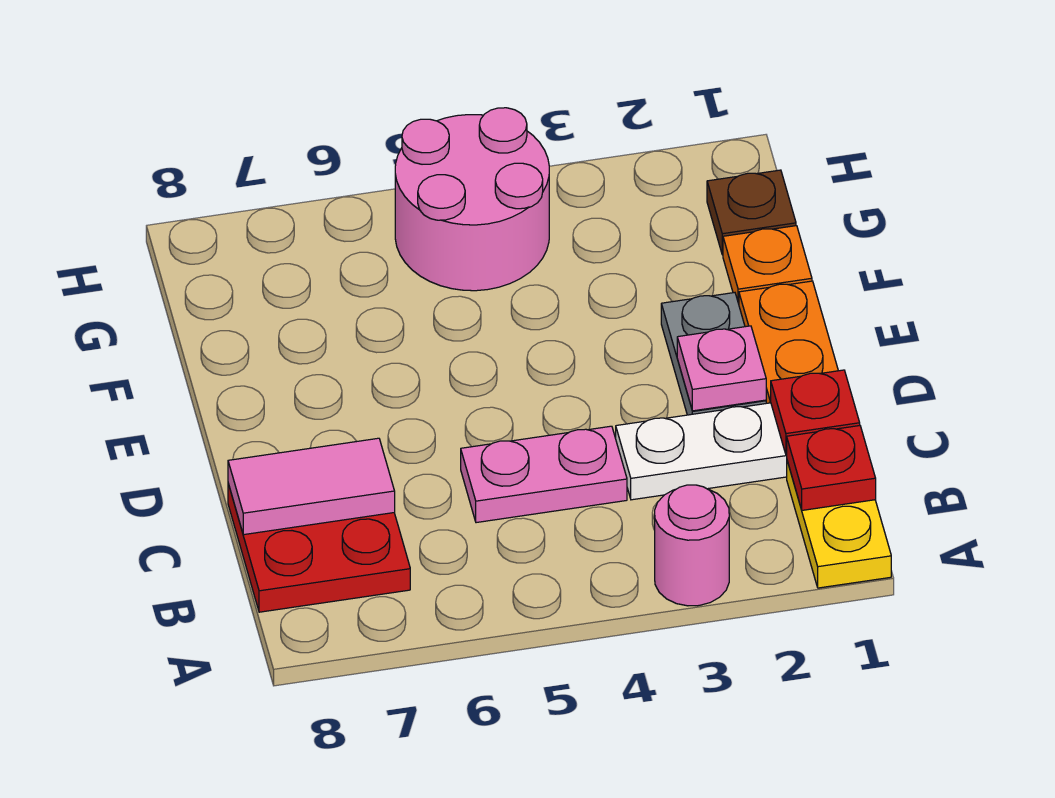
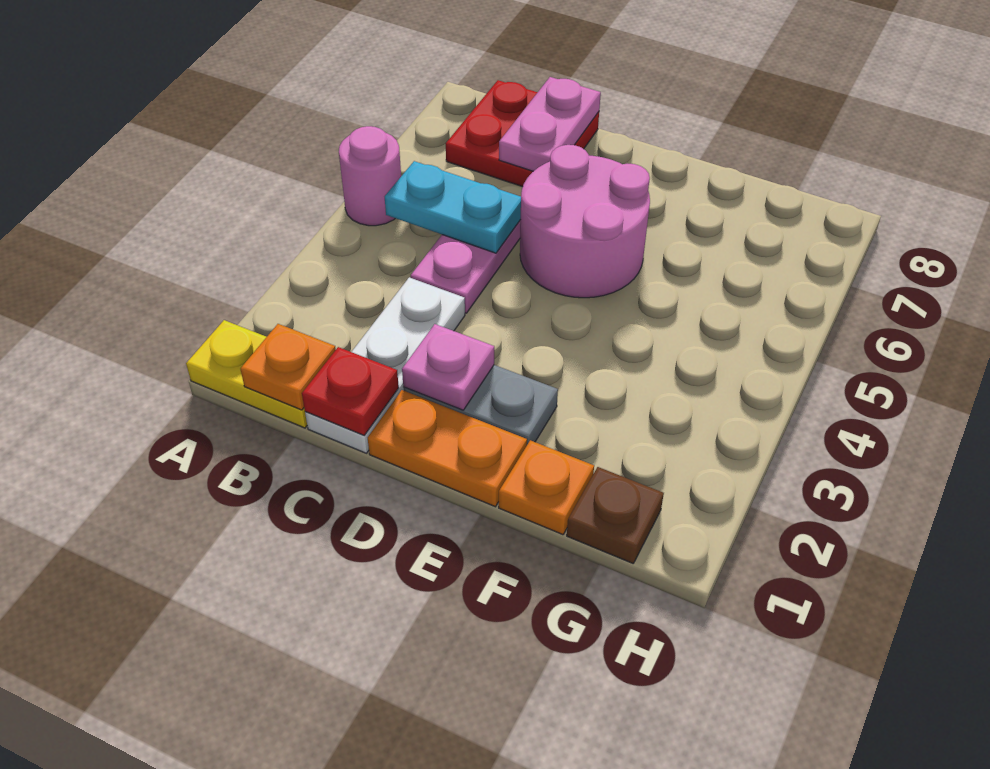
pink round brick A3 level 1 -> pink round brick A5 level 1
red plate B1 level 2 -> orange plate B1 level 2
none -> cyan plate B5:C5 level 2
pink tile C7:C8 level 2 -> pink plate C7:C8 level 2
pink round brick G4:H5 level 1 -> pink round brick D5:E6 level 1

